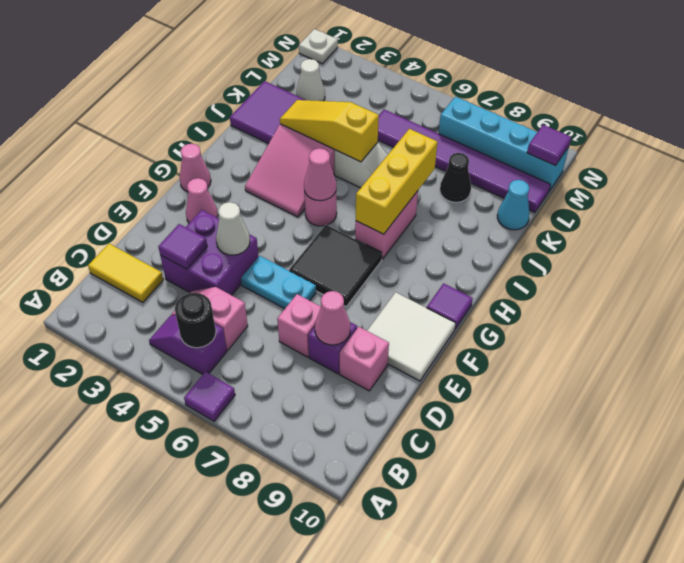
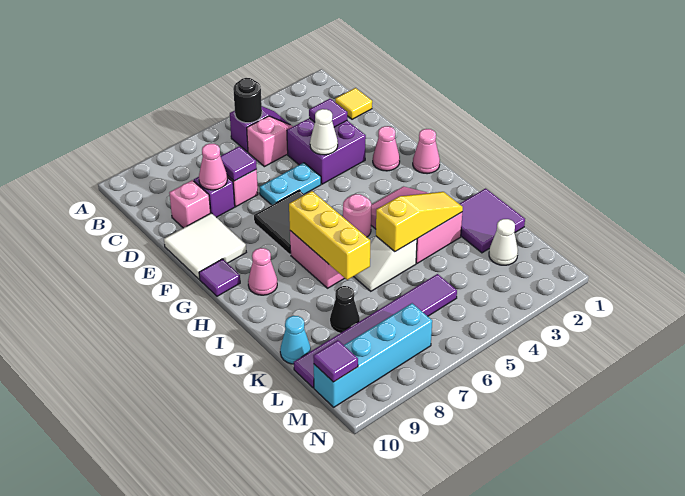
purple tile A6 level 1 -> purple tile D7 level 2
yellow tile C1:C2 level 1 -> yellow tile C1 level 1
pink cone H5 level 2 -> pink cone H9 level 1
white plate N1 level 1 -> none

